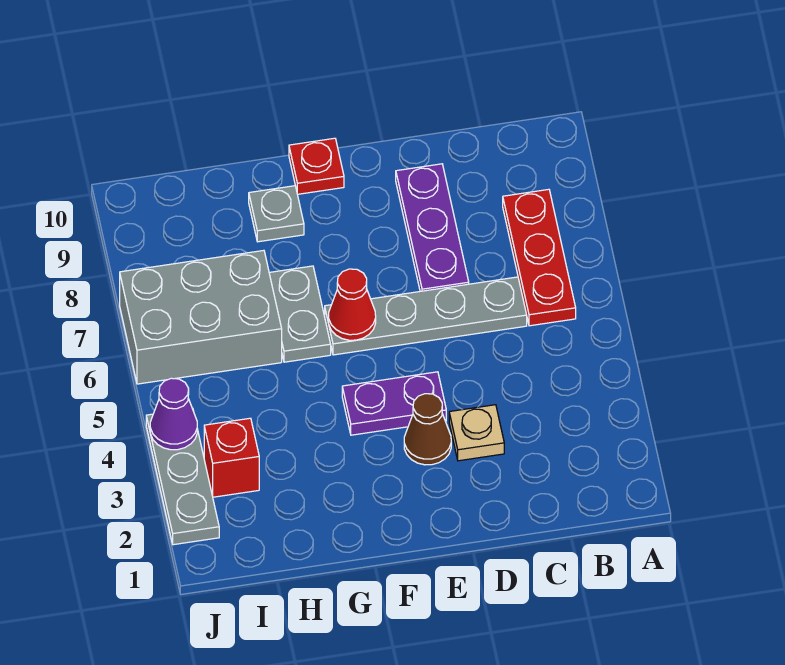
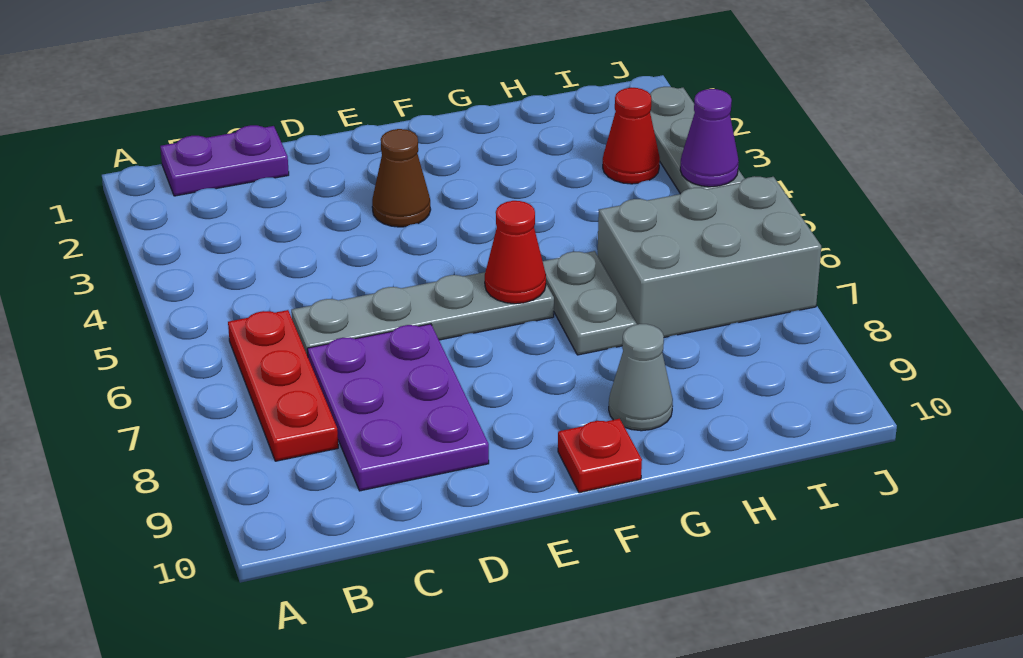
tan plate D3 level 1 -> none
purple plate D7:D9 level 1 -> purple plate C7:D9 level 1
purple plate E4:F4 level 1 -> purple plate B1:C1 level 1
grey plate G9 level 1 -> grey cone G9 level 1
red brick I3 level 1 -> red cone I3 level 1

